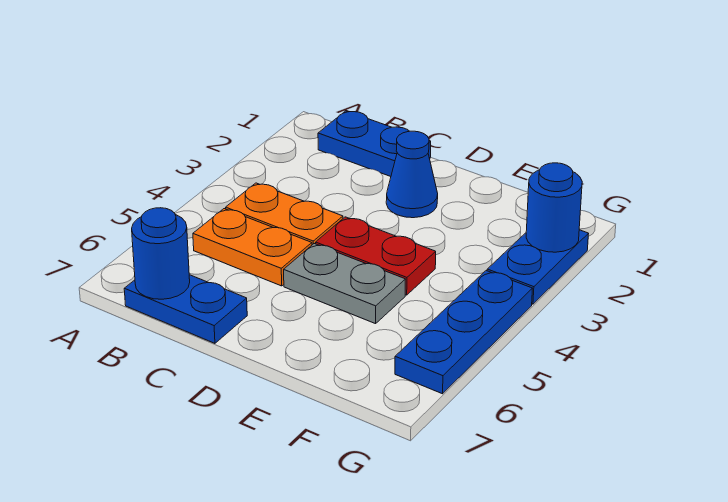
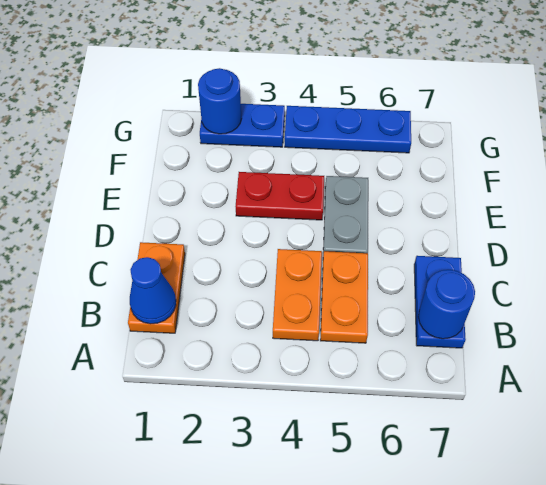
blue plate B1:C1 level 1 -> orange plate B1:C1 level 1
blue cone D2 level 1 -> blue cone B1 level 2
red plate D4:E4 level 1 -> red plate E3:E4 level 1

